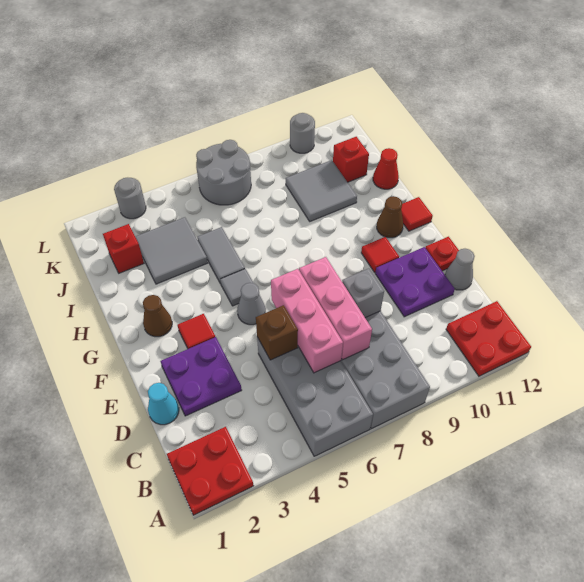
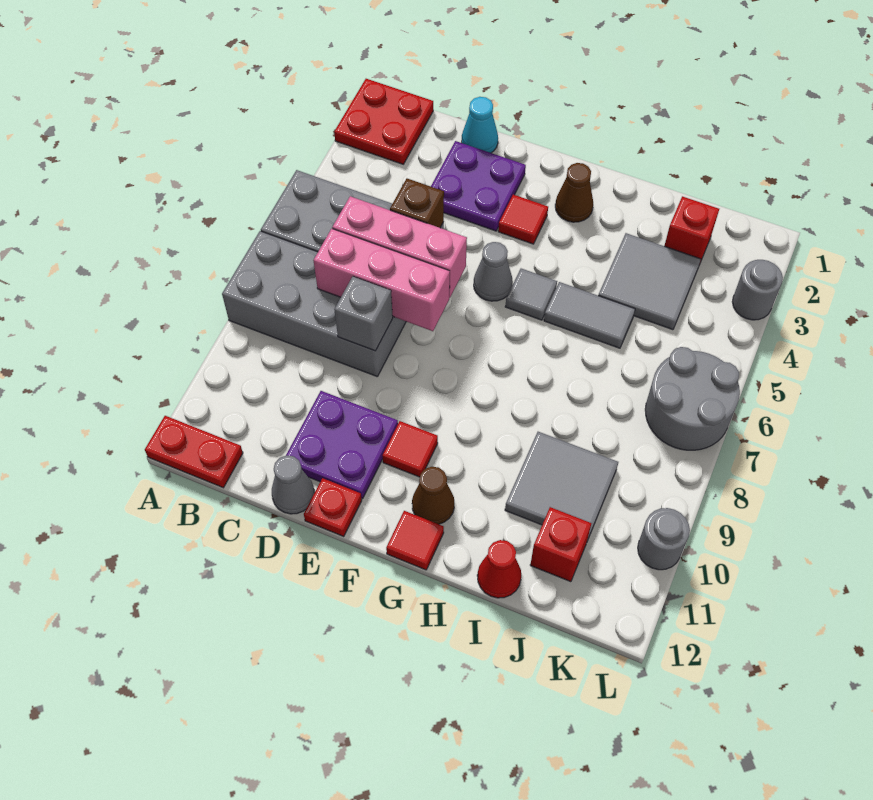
red plate A11:B12 level 1 -> red plate A12:B12 level 1

